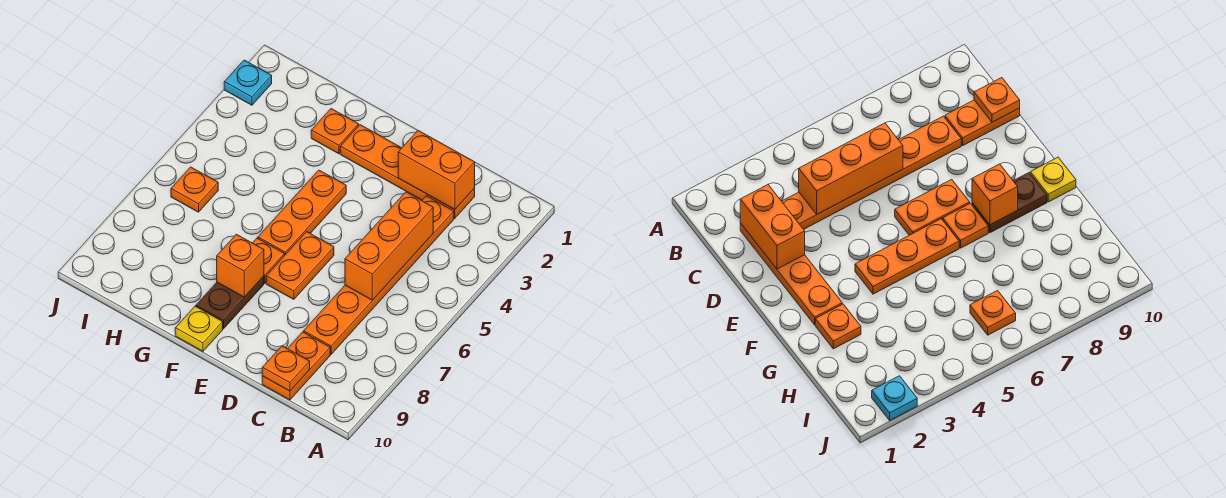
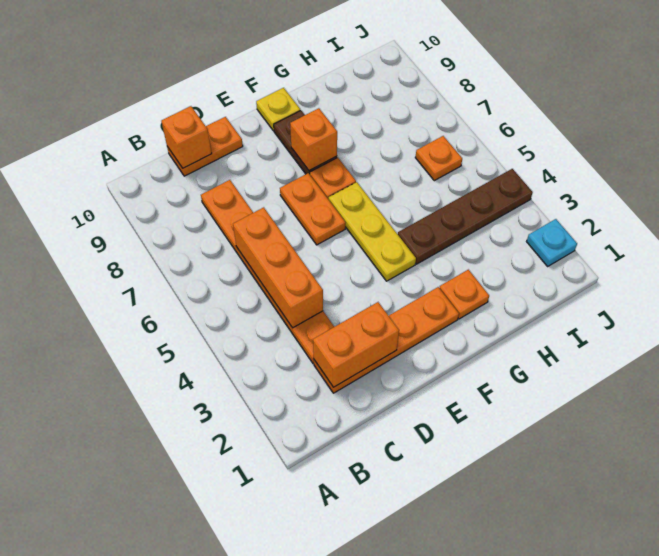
orange plate C9:C10 level 1 -> orange plate C10:D10 level 1
orange plate C10 level 2 -> orange brick C10 level 2
orange plate F4:F6 level 1 -> yellow plate F4:F6 level 1
none -> brown plate G4:J4 level 1

